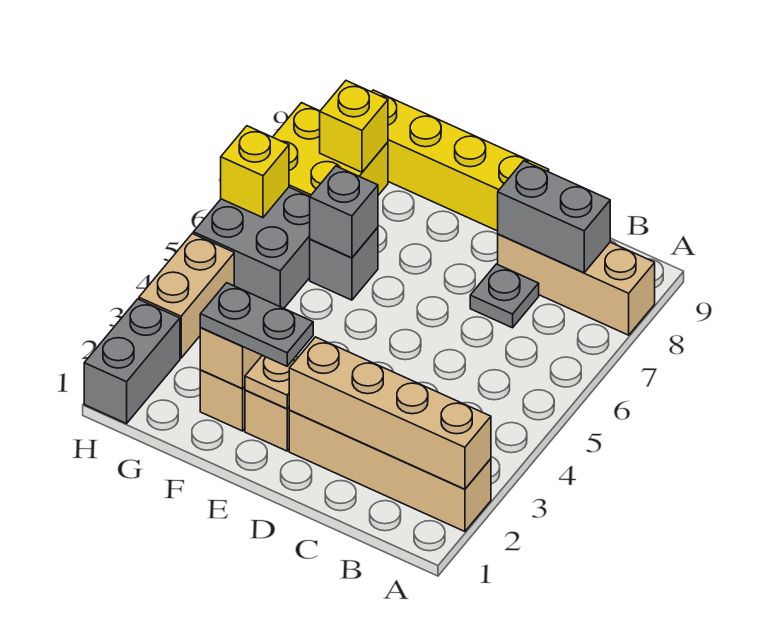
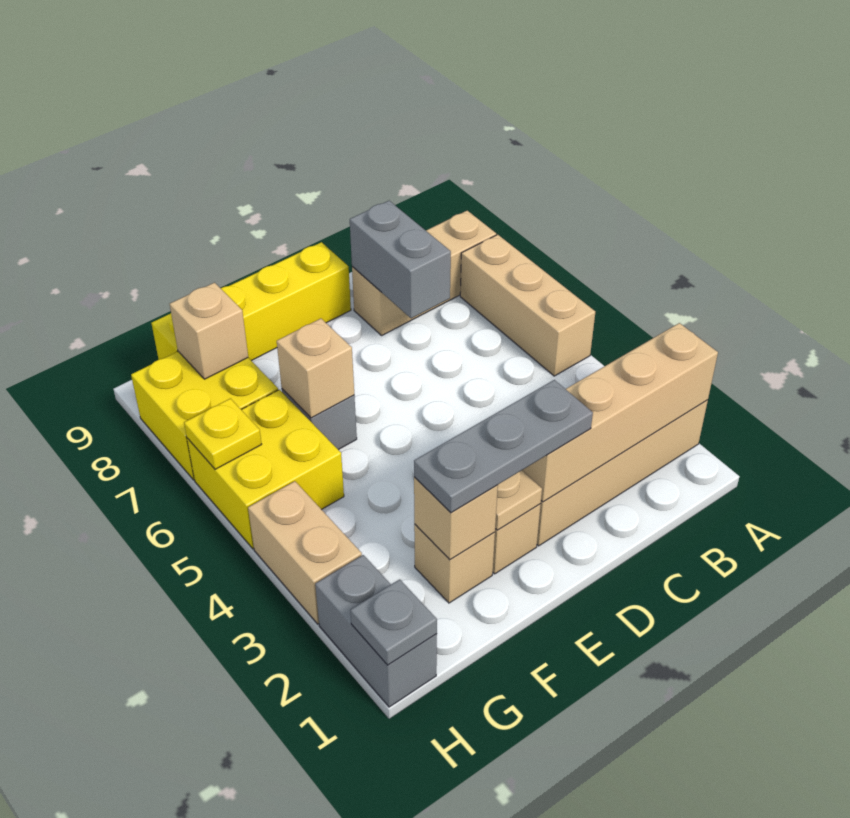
none -> tan brick A5:A7 level 1
grey brick B8:C8 level 2 -> grey brick C7:C8 level 2
grey plate C7 level 1 -> grey plate H1 level 2
grey plate E2:F2 level 3 -> grey plate D2:F2 level 3
grey brick F6 level 2 -> tan brick F6 level 2
grey brick G5:H6 level 1 -> yellow brick G5:H6 level 1
yellow brick G8 level 2 -> tan brick G8 level 2
yellow brick H6 level 2 -> yellow plate H6 level 2

